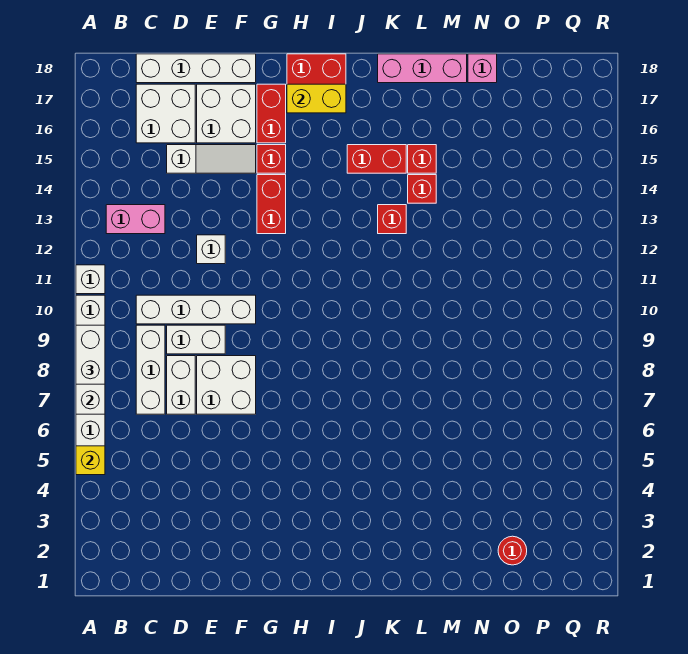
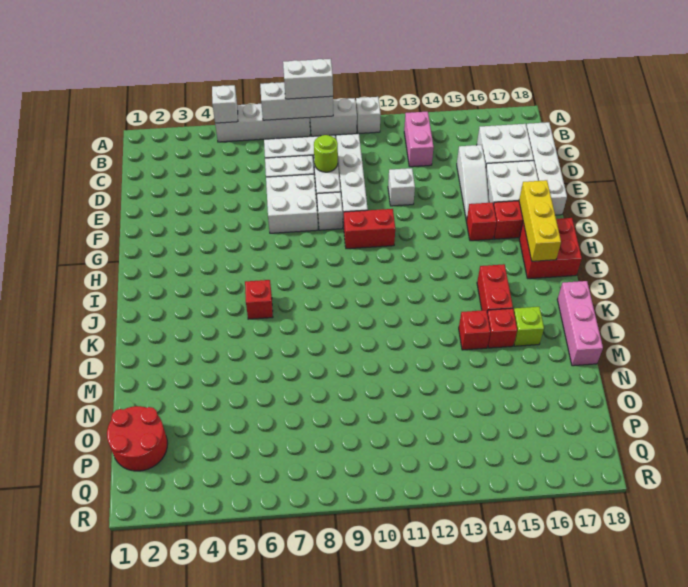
yellow brick A5 level 2 -> white brick A5 level 2
none -> lime round brick D9 level 2
none -> white brick F9 level 1
red brick G13:G14 level 1 -> red brick G10:G11 level 1
yellow brick H17:I17 level 2 -> yellow brick G17:I17 level 2
red brick K13 level 1 -> red brick J6 level 1
none -> lime brick L16 level 1
pink brick N18 level 1 -> none
red round brick O2 level 1 -> red round brick O1:P2 level 1

